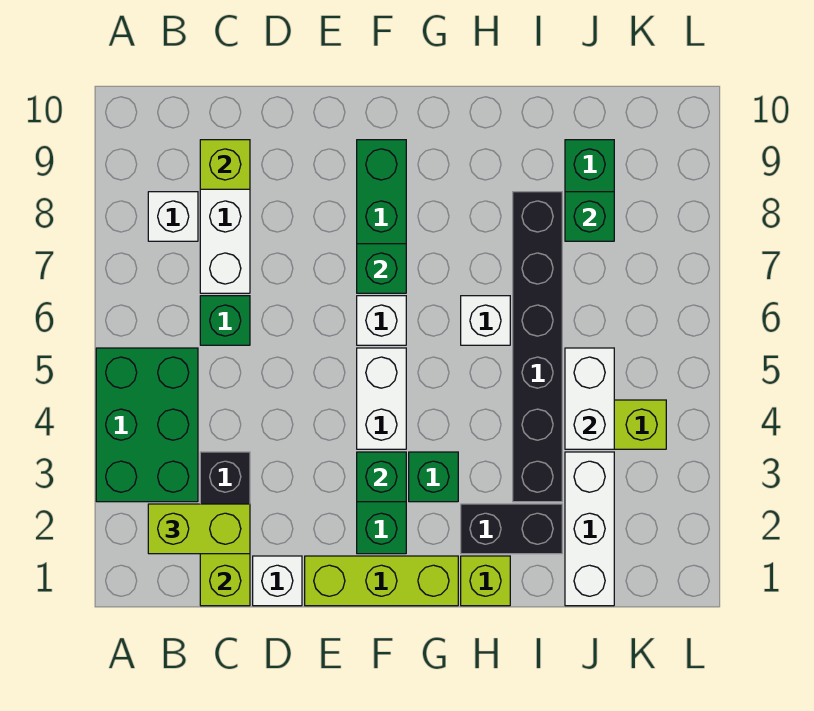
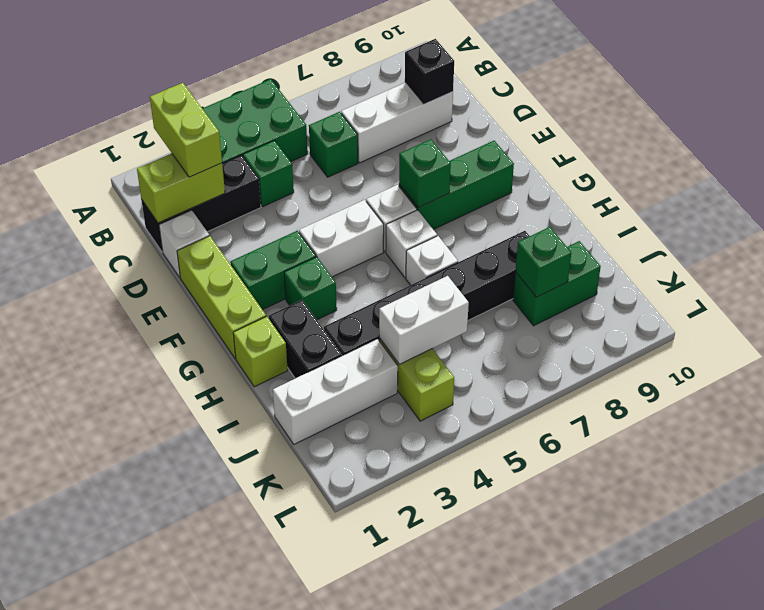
white brick B8 level 1 -> white brick G6 level 1
lime brick C9 level 2 -> black brick C9 level 2
green brick F3 level 2 -> green brick C4 level 1

